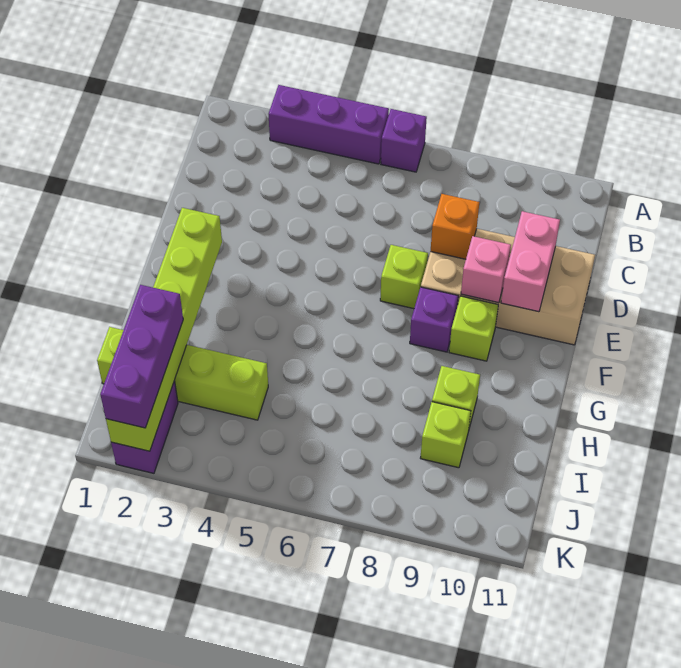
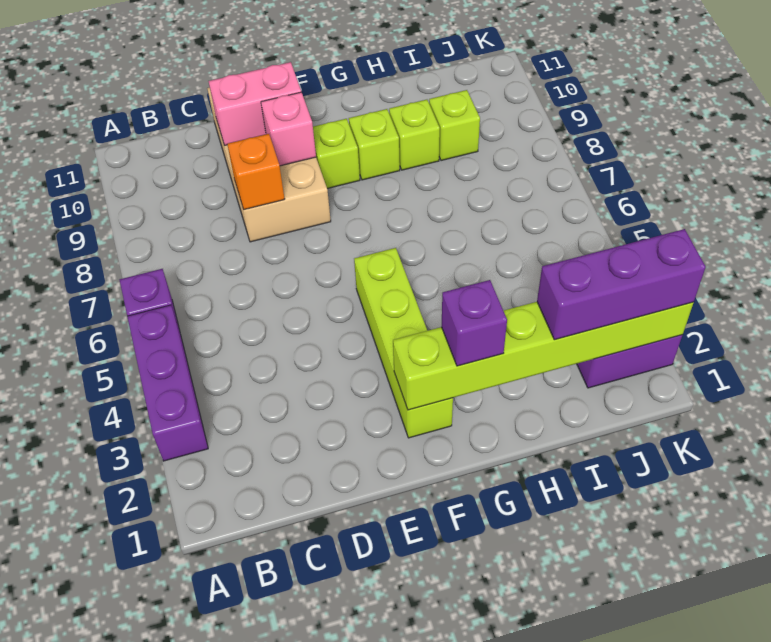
lime brick E7 level 1 -> lime brick G9 level 1
purple brick F8 level 1 -> purple brick G2 level 3
lime brick I1:I4 level 1 -> lime brick F2:F5 level 1

